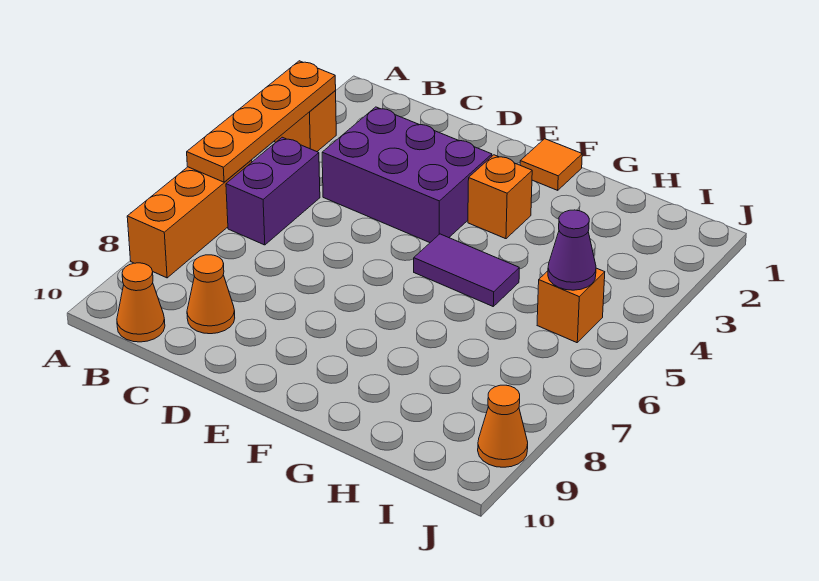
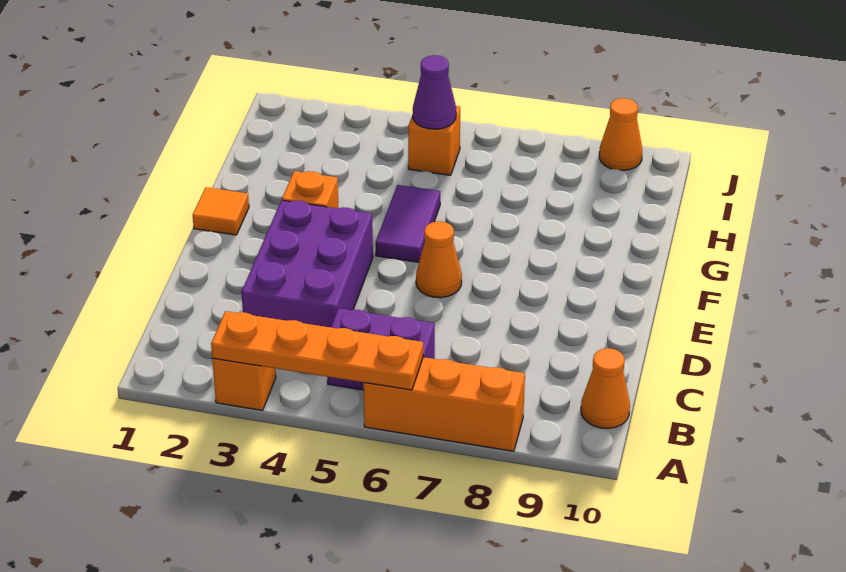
orange cone C9 level 1 -> orange cone E6 level 1

